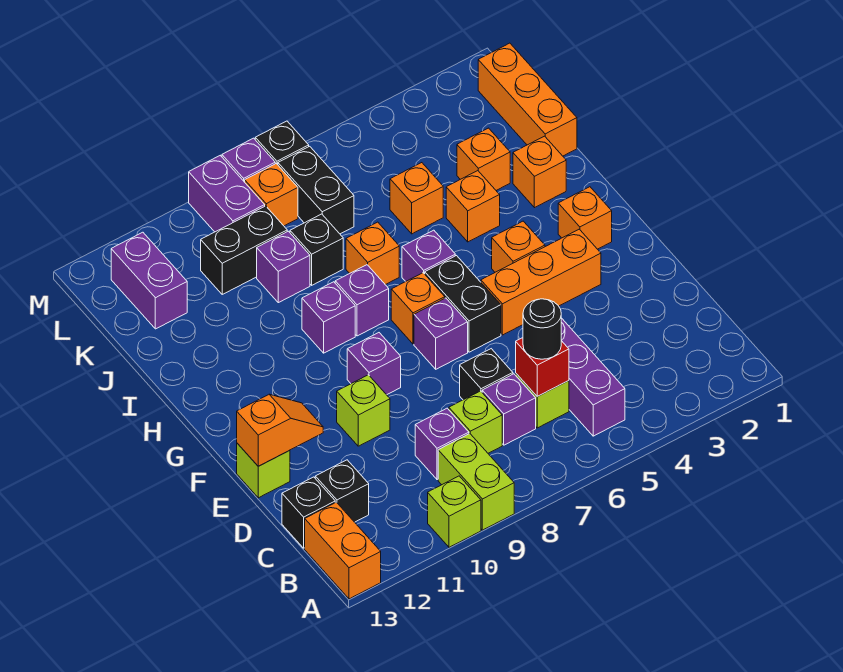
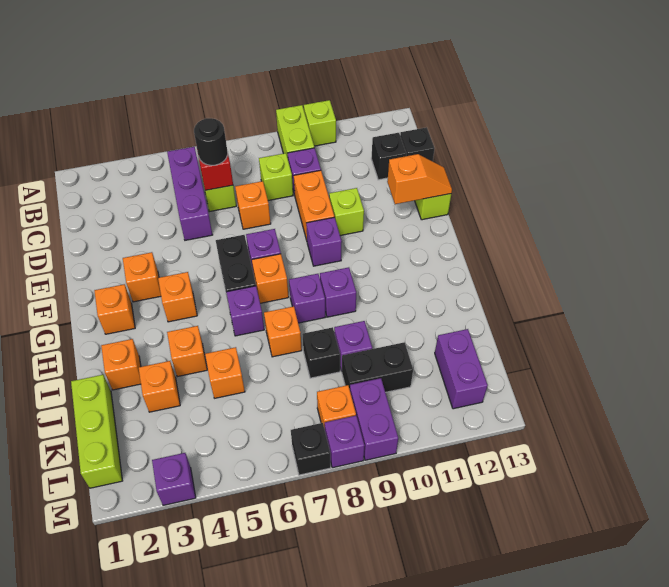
orange brick A13:B13 level 1 -> orange brick D9:E9 level 1
purple brick C7 level 1 -> purple brick M3 level 1
black brick D7 level 1 -> orange brick D7 level 1
orange slope E12:E13 level 2 top 13 -> orange slope E12:E13 level 2 top 12
orange brick F3:F5 level 1 -> orange brick F3 level 1
orange brick J1:L1 level 1 -> lime brick J1:L1 level 1
black brick K7:L7 level 1 -> none

